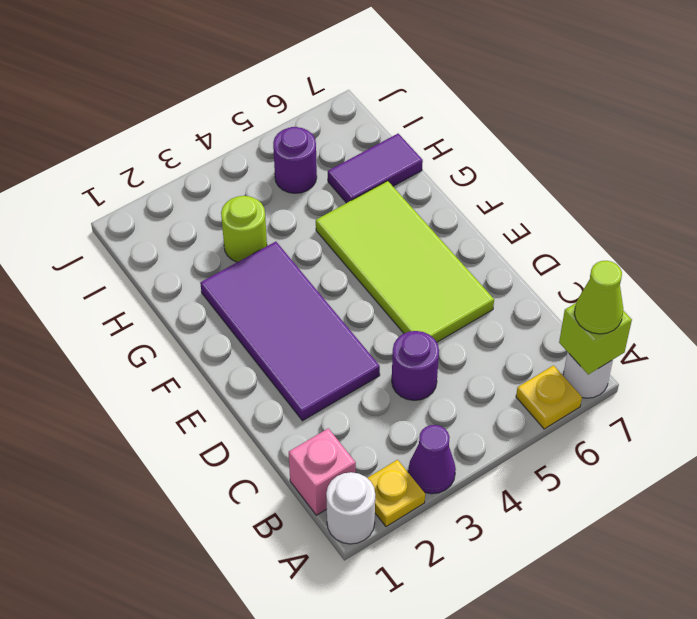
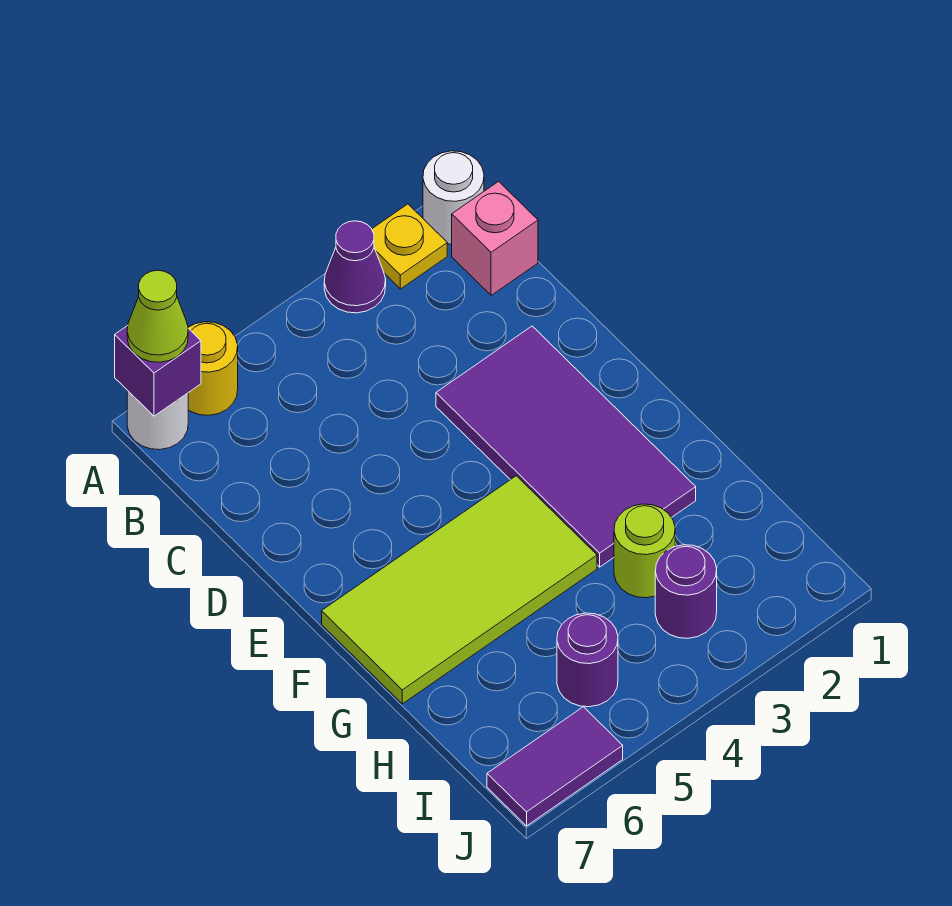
yellow plate A6 level 1 -> yellow round brick A6 level 1
lime brick A7 level 2 -> purple brick A7 level 2
purple round brick C4 level 1 -> purple round brick I3 level 1
lime tile D5:G6 level 1 -> lime tile F4:G7 level 1
purple tile H6:H7 level 1 -> purple tile J6:J7 level 1

